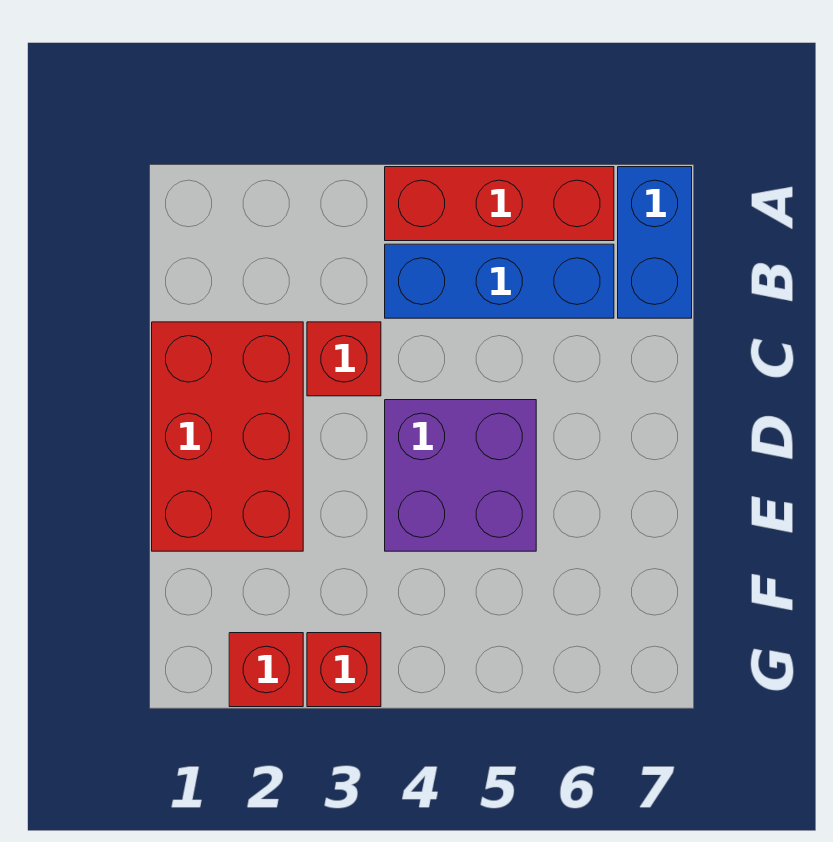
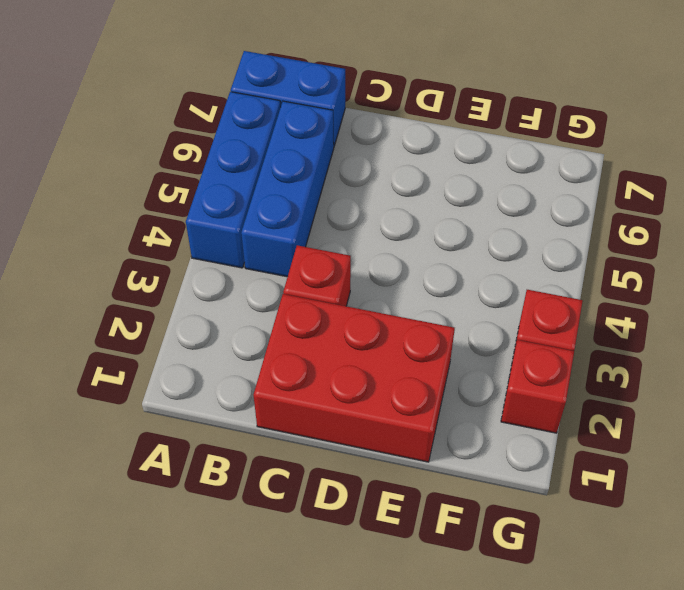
red brick A4:A6 level 1 -> blue brick A4:A6 level 1
purple brick D4:E5 level 1 -> none

